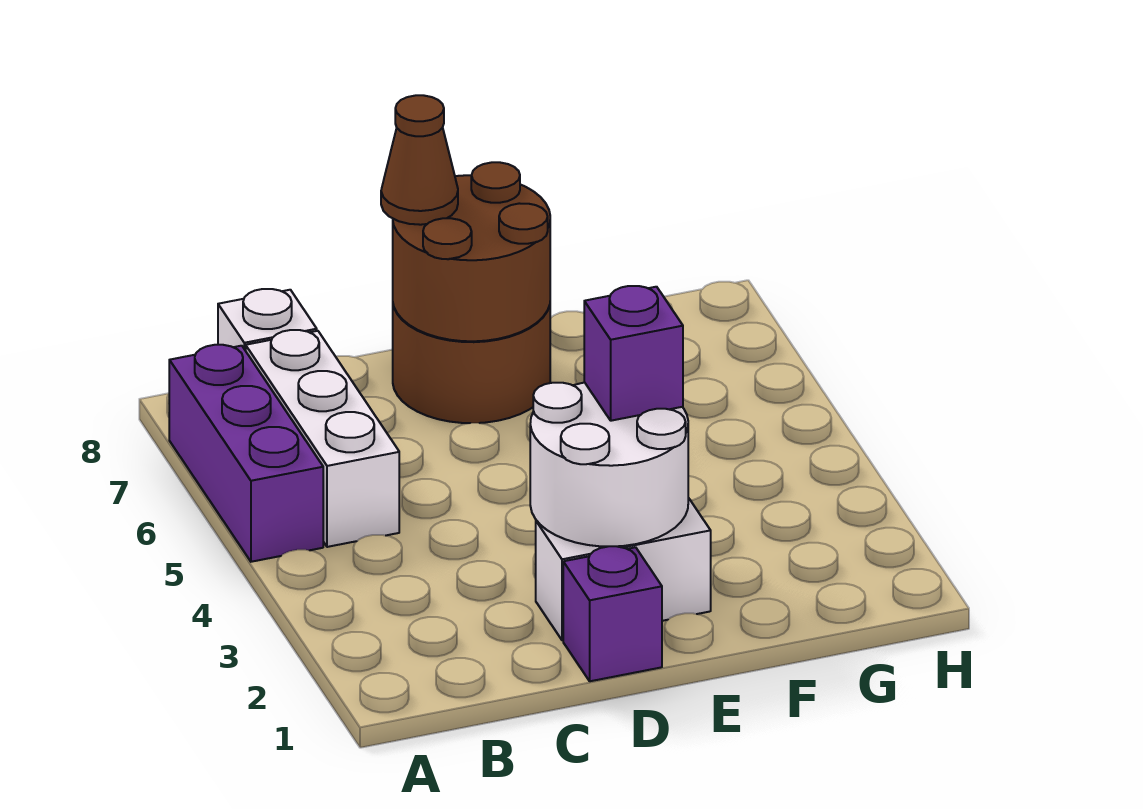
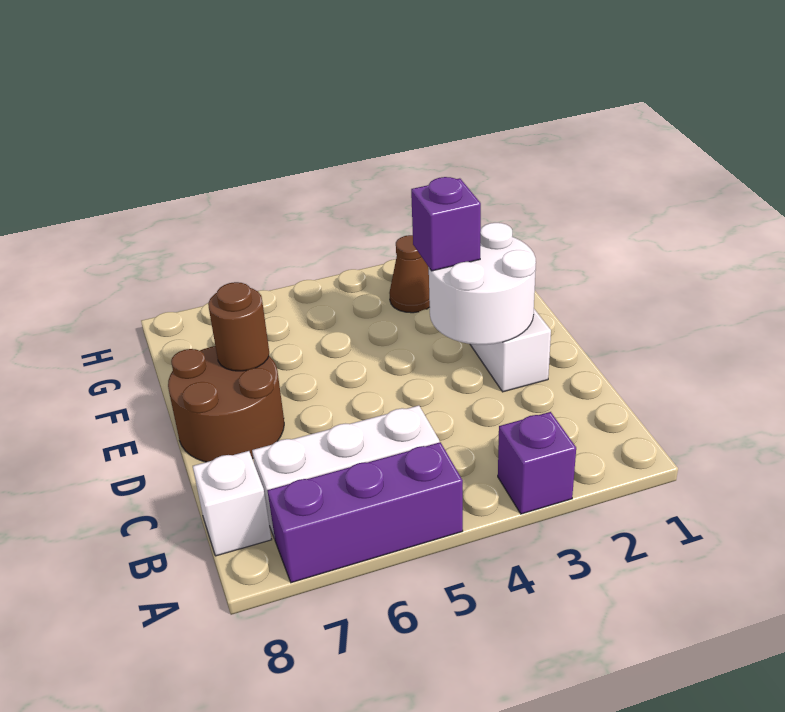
purple brick D1 level 1 -> purple brick A3 level 1
brown round brick D7:E8 level 2 -> brown round brick E7 level 2
brown cone D8 level 3 -> brown cone G3 level 1

